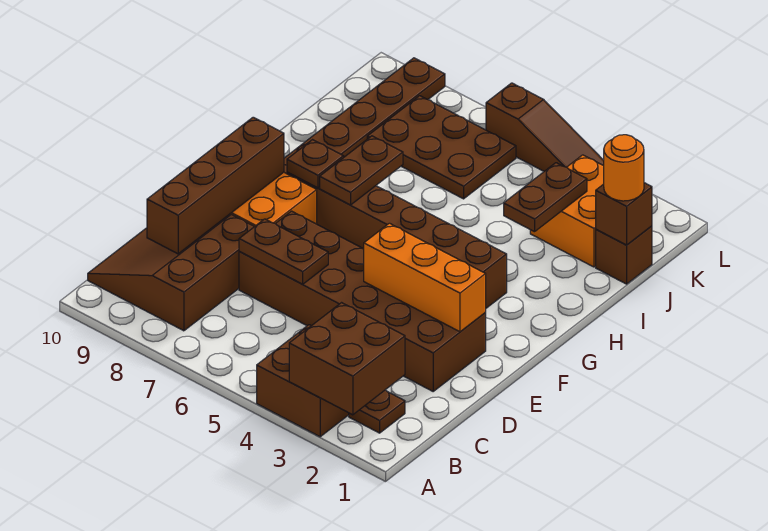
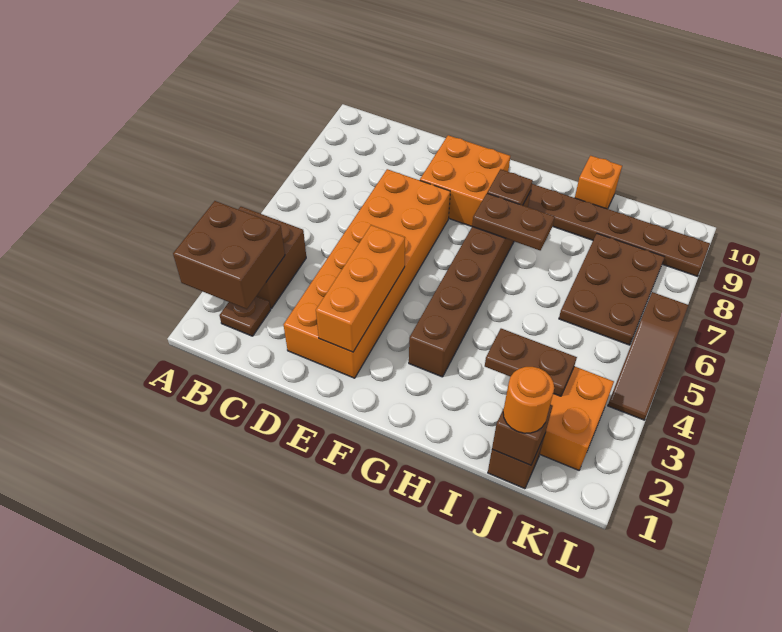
brown slope B8:D10 level 1 top 8 -> none
brown brick C9:F9 level 2 -> none
brown brick D2:E7 level 1 -> orange brick D2:E7 level 1
brown plate D6:D7 level 2 -> none
none -> orange brick I10 level 1

